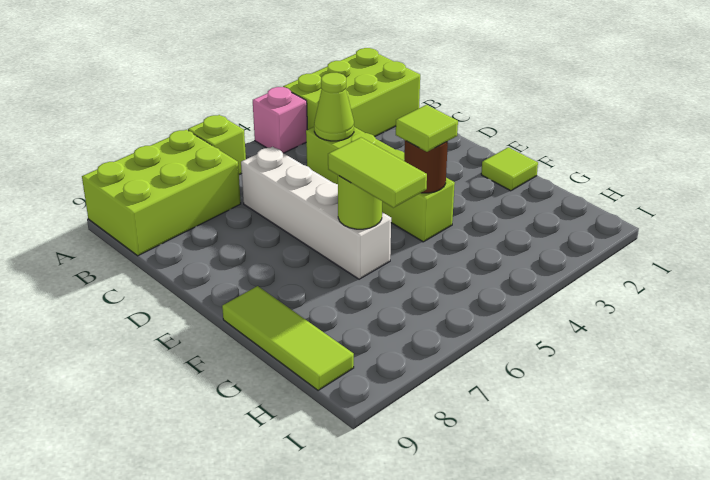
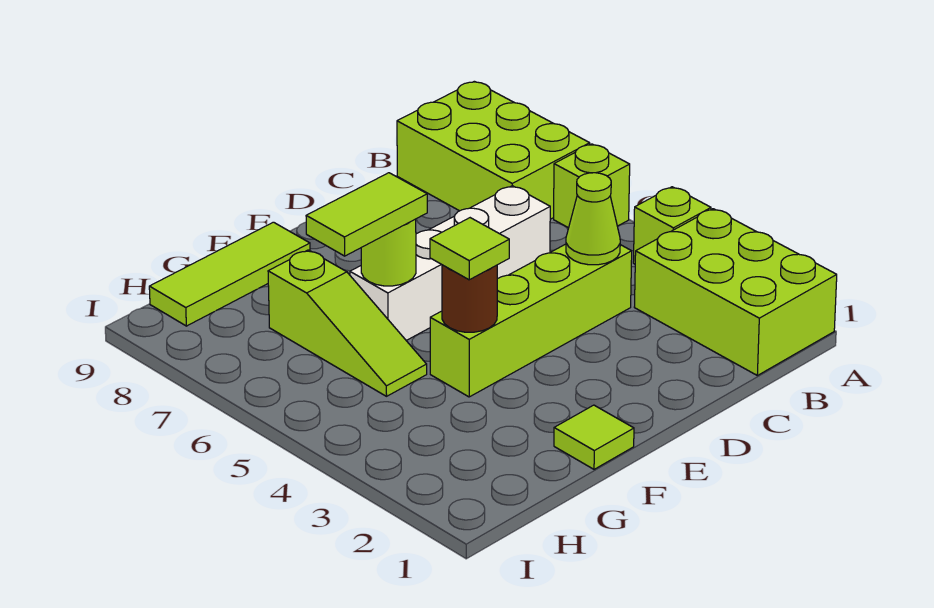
pink brick A4 level 1 -> lime brick A4 level 1
none -> lime slope G5:G7 level 1 top 7

